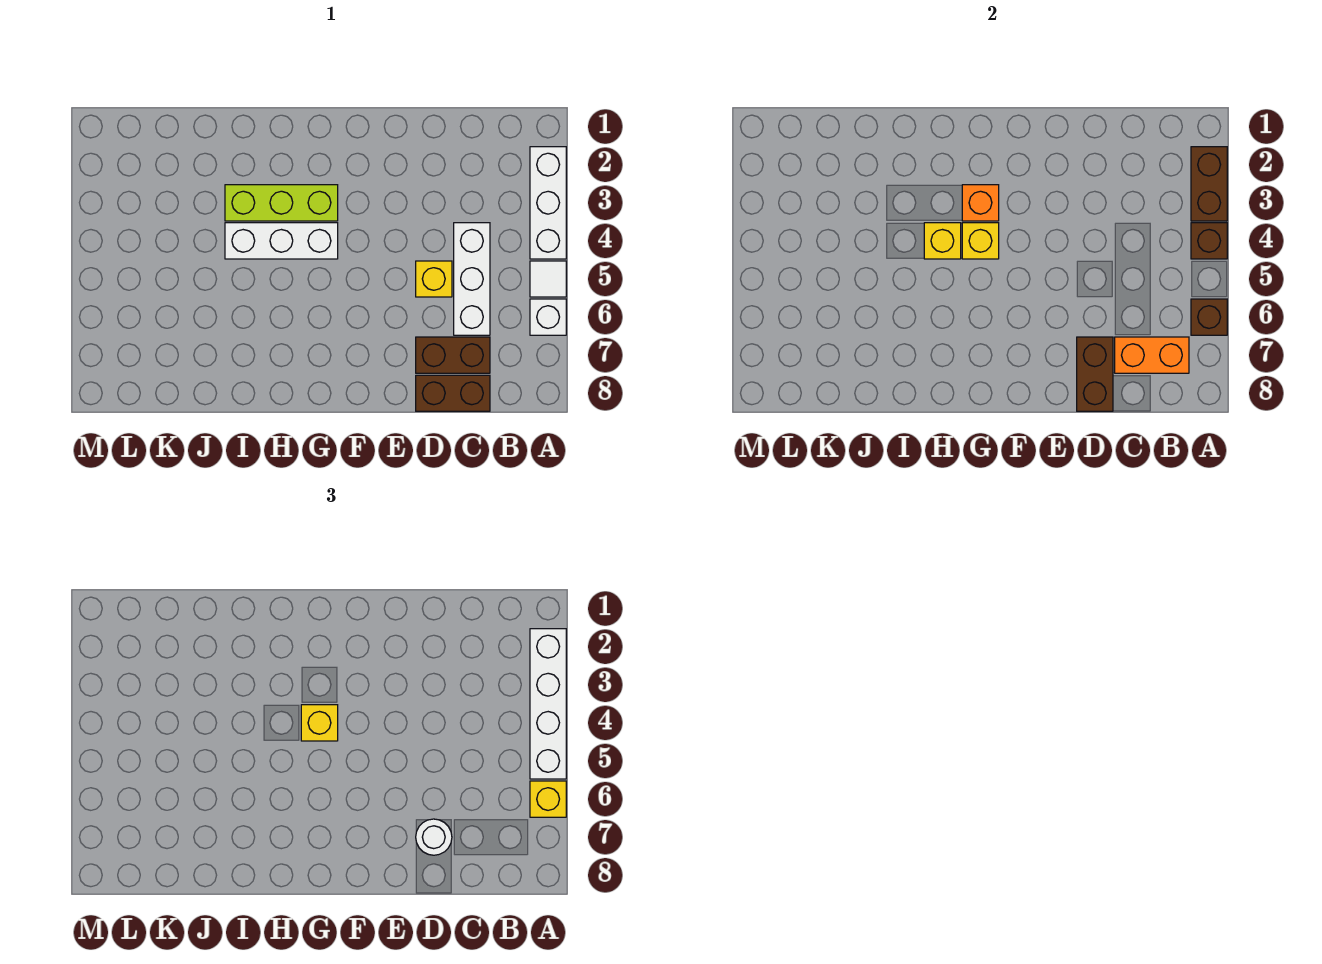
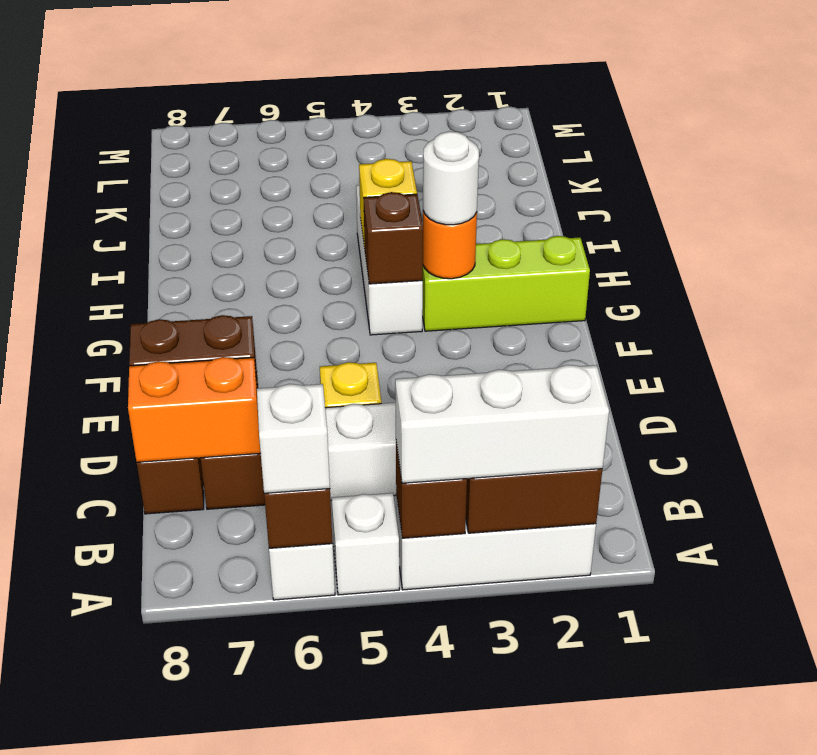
white brick A2:A5 level 3 -> white brick A2:A4 level 3
white tile A5 level 1 -> white brick A5 level 1
yellow brick A6 level 3 -> white brick A6 level 3
orange brick B7:C7 level 2 -> orange brick C7:C8 level 2
white round brick D7 level 3 -> white round brick G3 level 3
lime brick G3:I3 level 1 -> lime brick G1:G3 level 1
orange brick G3 level 2 -> orange round brick G3 level 2
yellow brick G4 level 2 -> brown brick G4 level 2
yellow brick G4 level 3 -> none

